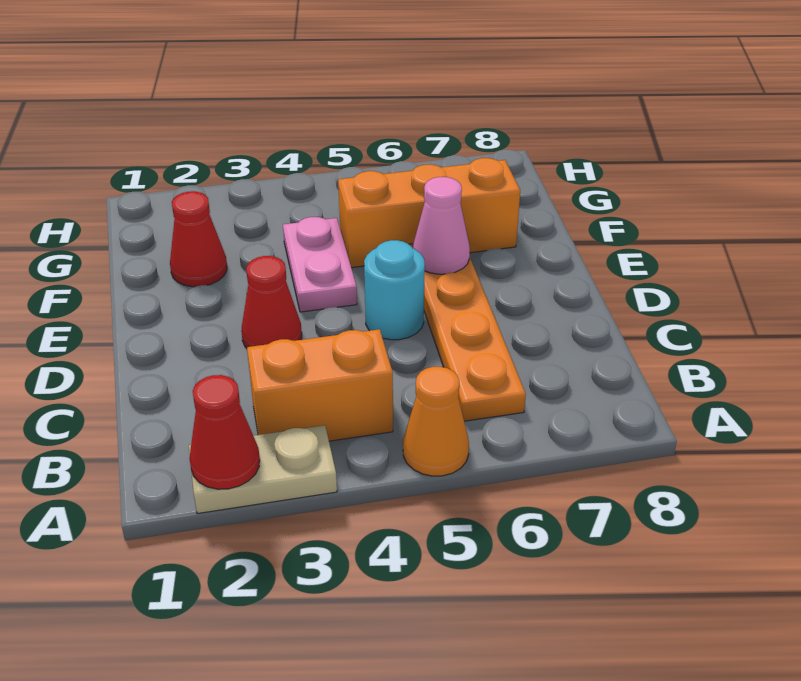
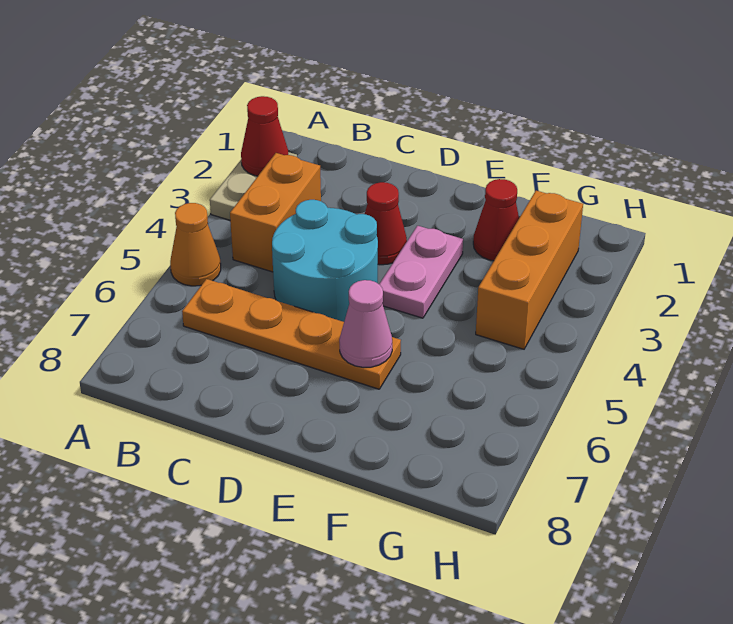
cyan round brick D5 level 1 -> cyan round brick C4:D5 level 1
pink plate E4:F4 level 1 -> pink plate E3:E4 level 1
orange brick F5:F7 level 1 -> orange brick G2:G4 level 1

